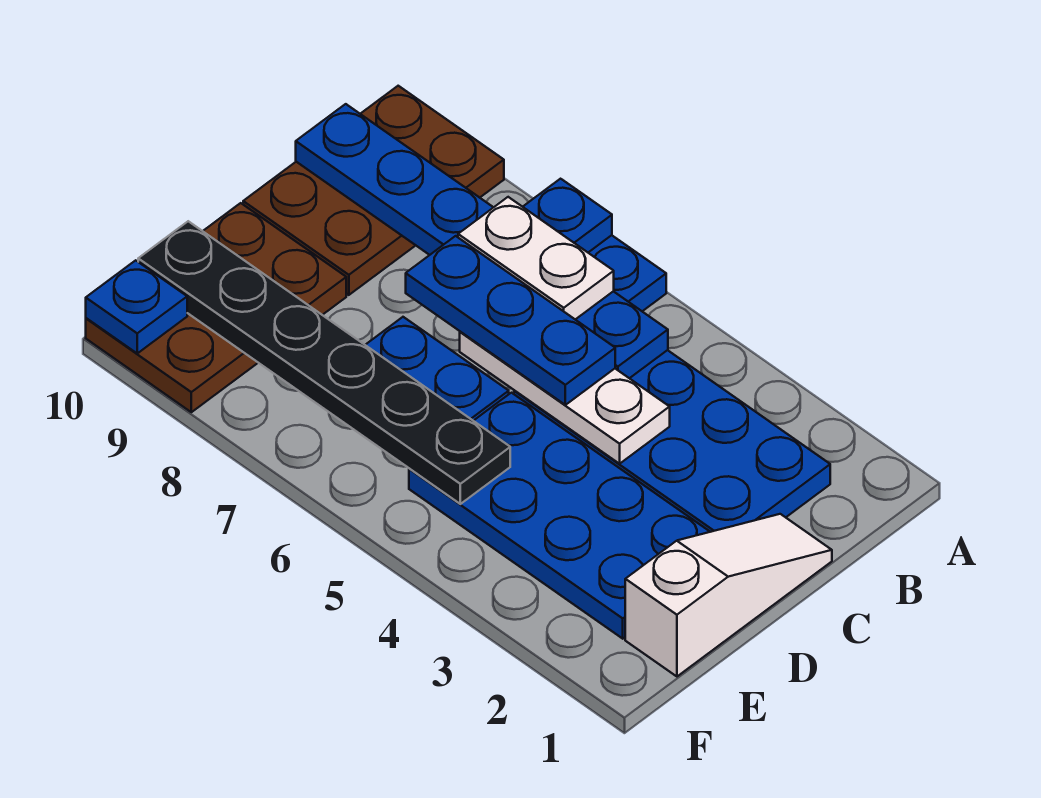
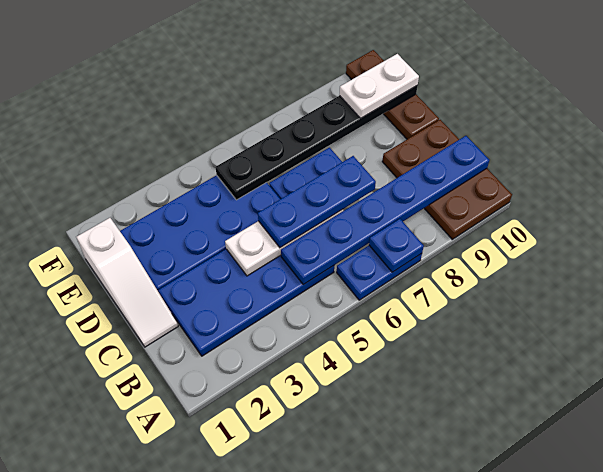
white plate B6:B7 level 3 -> white plate E9:E10 level 3
brown plate D9:F10 level 1 -> brown plate D10:F10 level 1
blue plate F10 level 2 -> none

